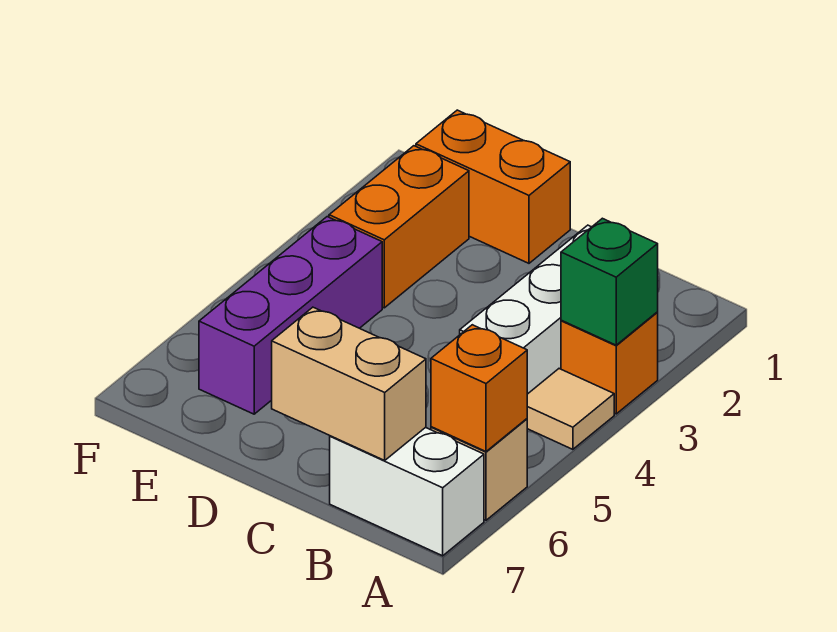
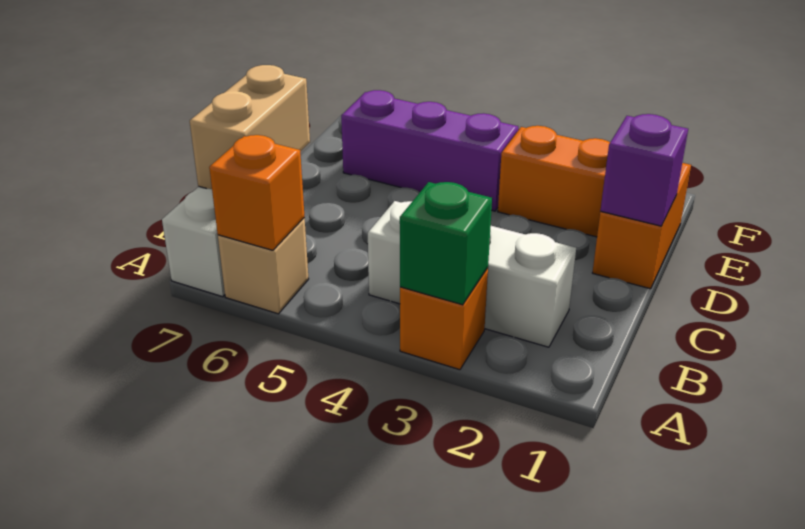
tan tile A4 level 1 -> none
none -> purple brick D1 level 2

